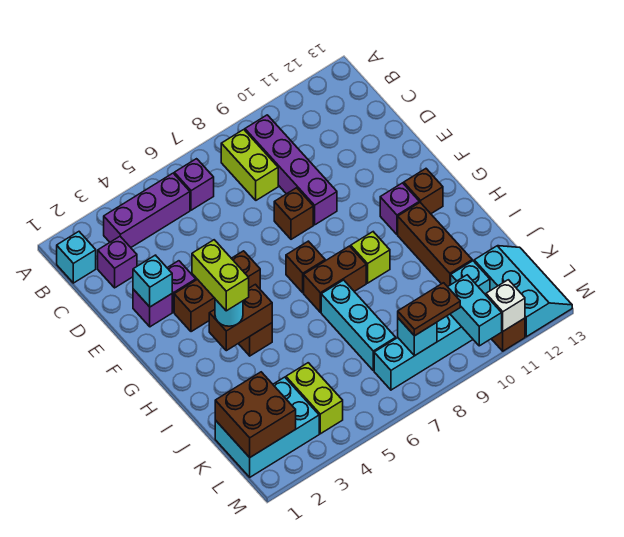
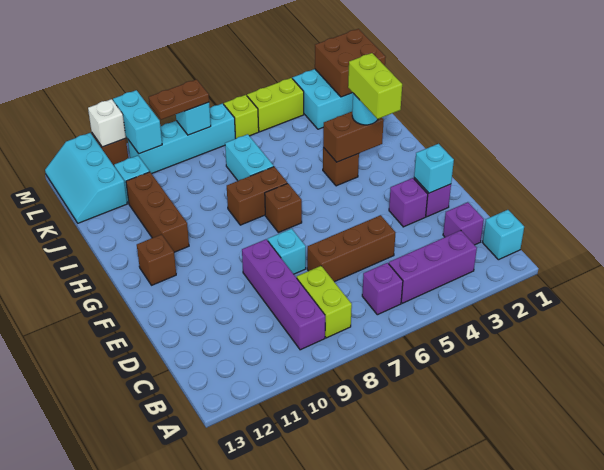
brown brick E8 level 1 -> cyan brick E8 level 1
brown brick F3:F5 level 1 -> brown brick D5:D7 level 1
purple brick G11 level 1 -> none
lime brick H9 level 1 -> lime brick L6 level 1
cyan brick I7:K7 level 1 -> cyan brick I7:J7 level 1
lime brick K4:L4 level 1 -> lime brick L4:L5 level 1

